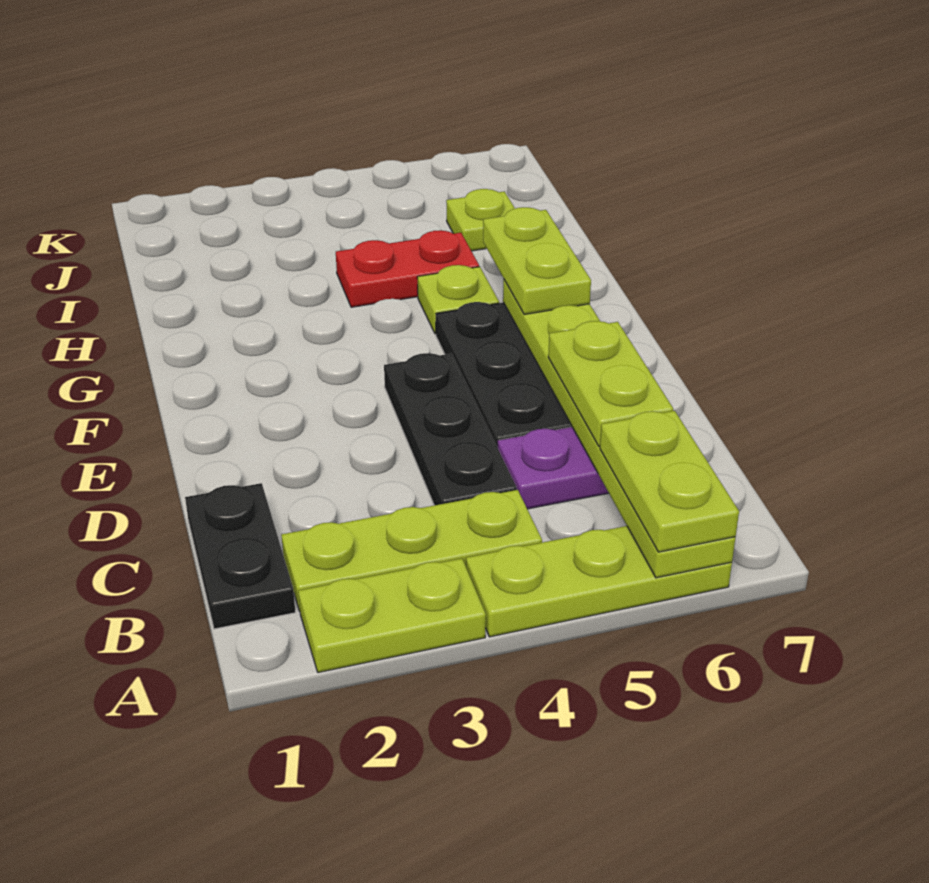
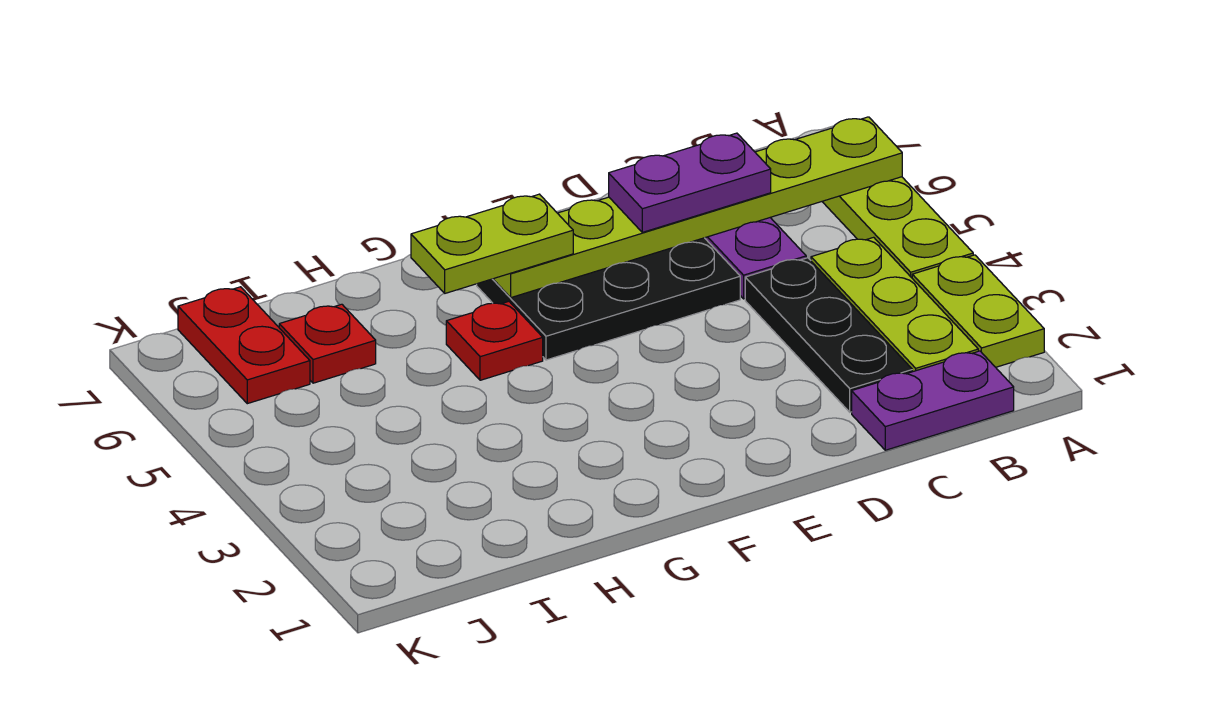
lime plate A6:B6 level 3 -> none
black plate B1:C1 level 1 -> purple plate B1:C1 level 1
black plate C4:E4 level 1 -> black plate C2:C4 level 1
lime plate C6:D6 level 3 -> purple plate C6:D6 level 3
lime plate G5 level 1 -> red plate G5 level 1
red plate H4:H5 level 1 -> red plate J6:J7 level 1
lime plate I6 level 1 -> red plate I6 level 1

